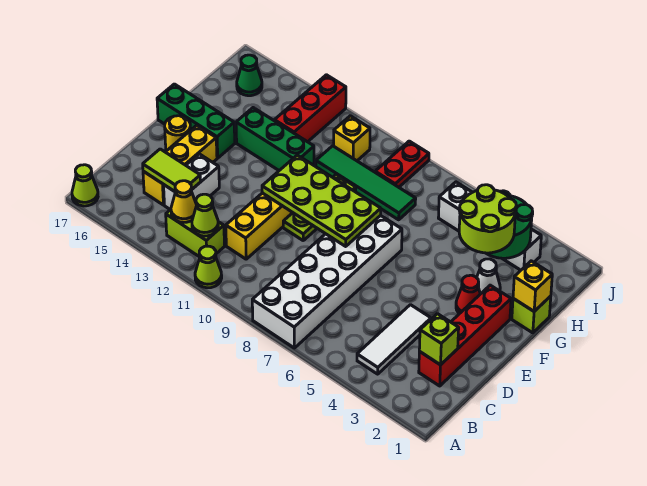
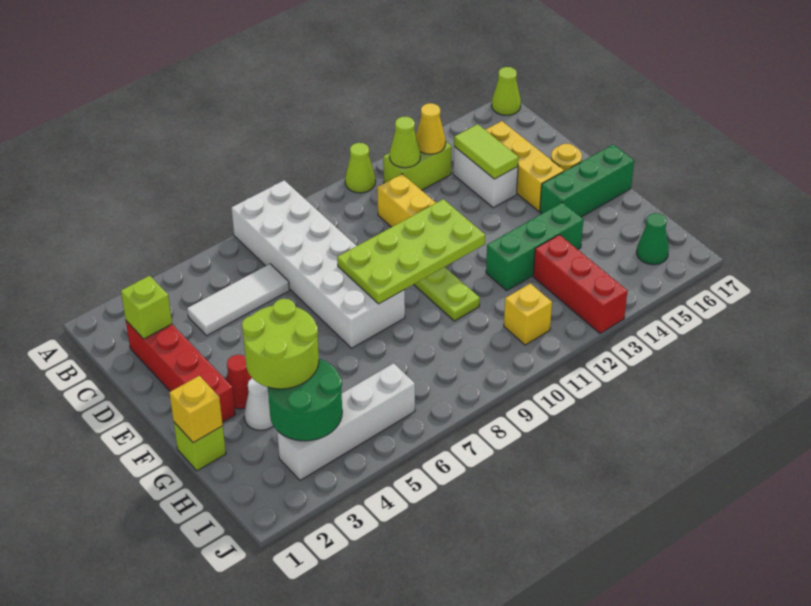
white tile B4:D4 level 1 -> white tile C4:C6 level 1
lime tile C14:C15 level 2 -> lime tile C14:D14 level 2
green tile H8:H11 level 1 -> none
red plate I9:J9 level 1 -> none

